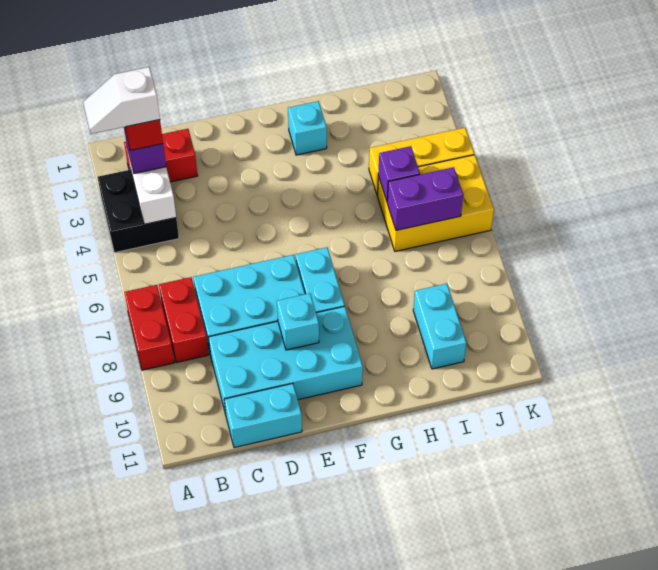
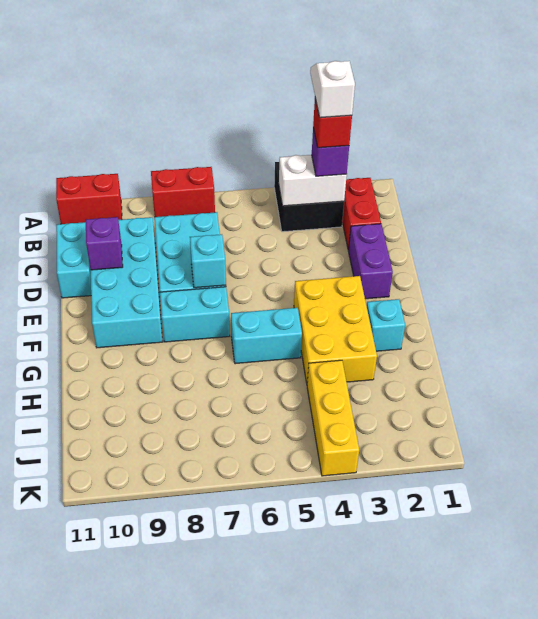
red brick B7:B8 level 1 -> red brick A10:A11 level 1
cyan brick E9 level 2 -> cyan brick E7 level 2
yellow brick I5:K6 level 1 -> yellow brick F3:H4 level 1
purple brick I5 level 2 -> purple brick D10 level 2
purple brick I6:J6 level 2 -> purple brick D2:E2 level 1
cyan brick I9:I10 level 1 -> cyan brick G5:G6 level 1

